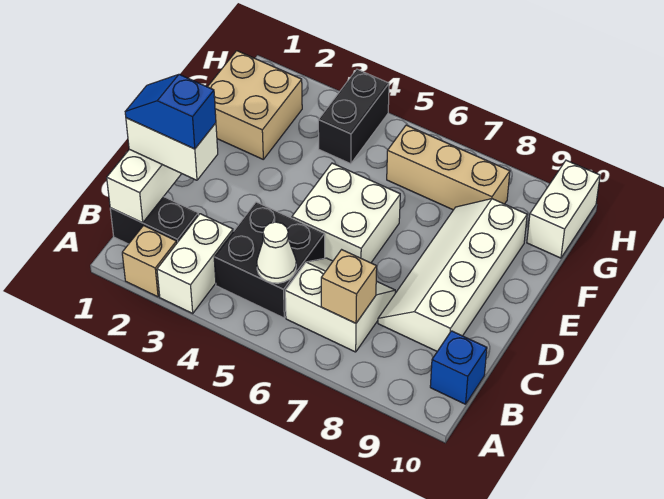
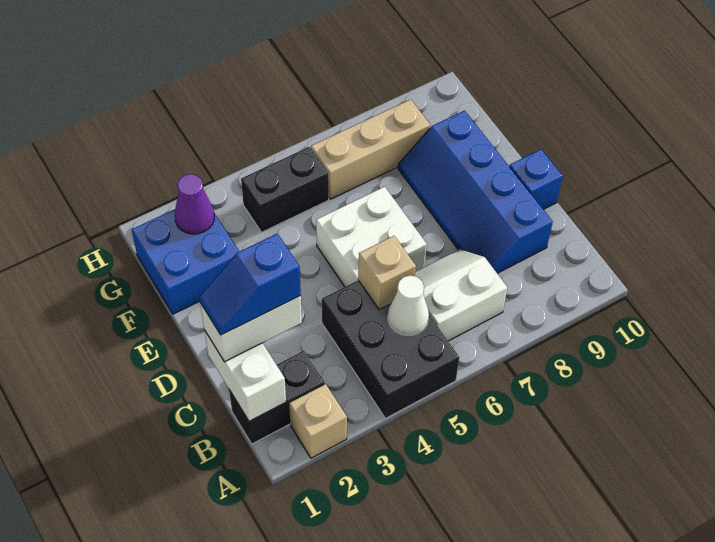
white brick A3:B3 level 1 -> none
black brick B4:C5 level 1 -> black brick A4:C5 level 1
tan brick B7 level 2 -> tan brick C5 level 2
blue brick B10 level 1 -> blue brick D10 level 1
white slope C8:F9 level 1 top 9 -> blue slope C8:F9 level 1 top 9
tan brick F1:G2 level 1 -> blue brick F1:G2 level 1
none -> purple cone G2 level 2
black brick G4:H4 level 1 -> black brick G4:G5 level 1
white brick G10:H10 level 1 -> none

